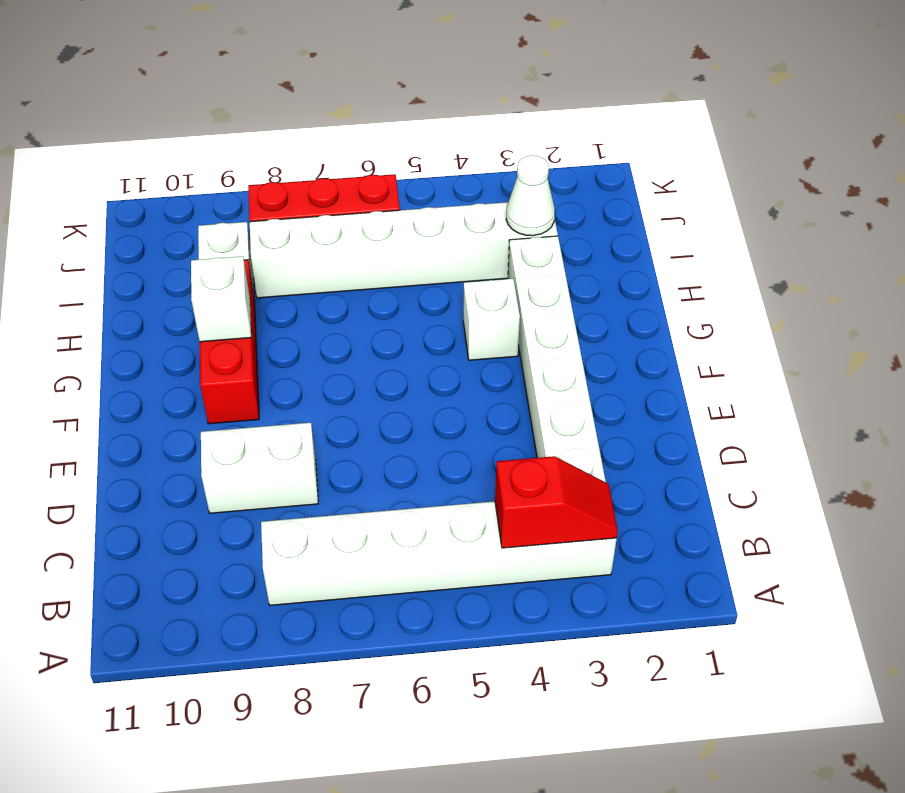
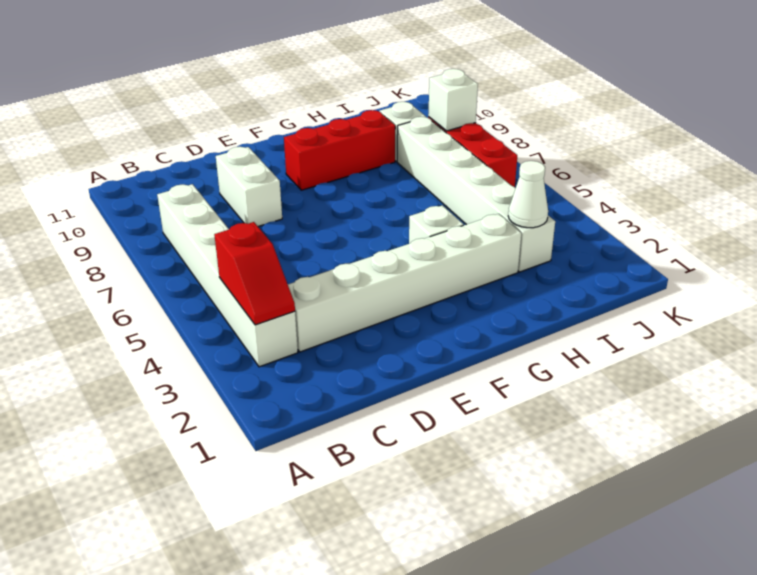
white brick G9 level 2 -> white brick J8 level 2

